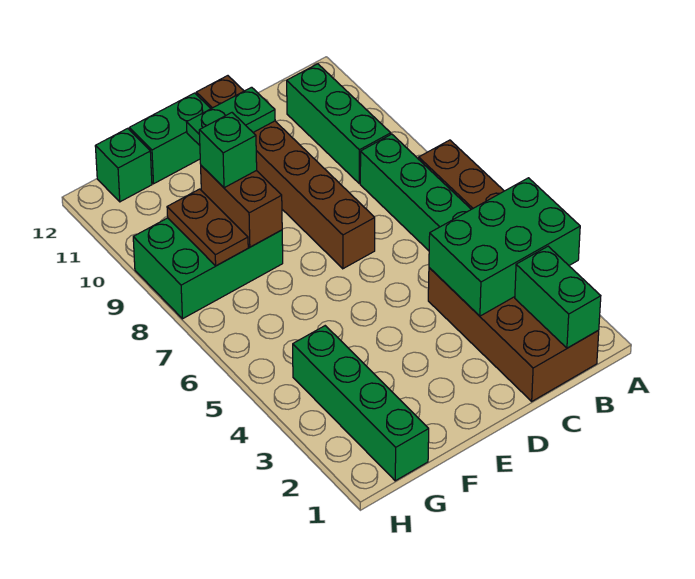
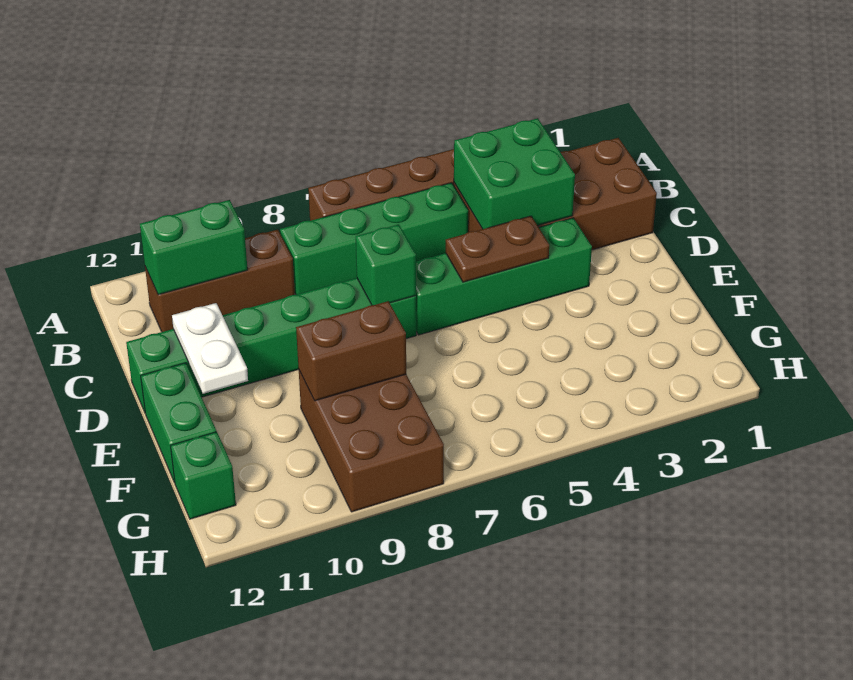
green brick A3:C4 level 2 -> green brick B3:C4 level 2
green brick B1:B2 level 2 -> green brick B10:B11 level 2
green brick B9:B11 level 1 -> brown brick B9:B11 level 1
brown brick D7:D12 level 1 -> green brick D7:D12 level 1
green plate D11:E11 level 2 -> white plate D11:E11 level 2
green brick F8:H9 level 1 -> brown brick F8:H9 level 1
green brick F9 level 3 -> green brick D7 level 2
green brick G1:G4 level 1 -> green brick D3:D6 level 1
brown plate G8:G9 level 2 -> brown plate D4:D5 level 2

